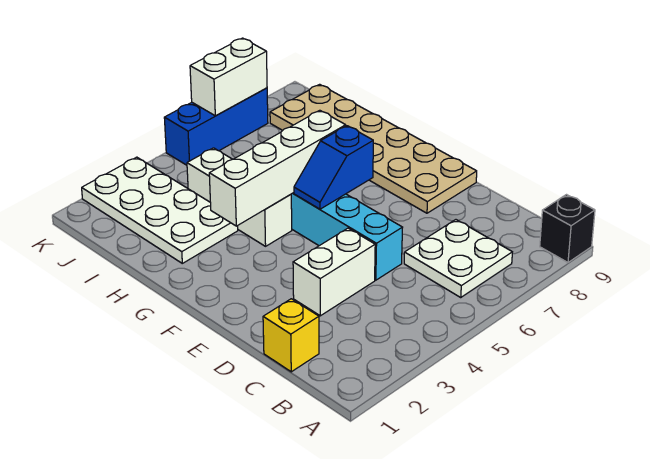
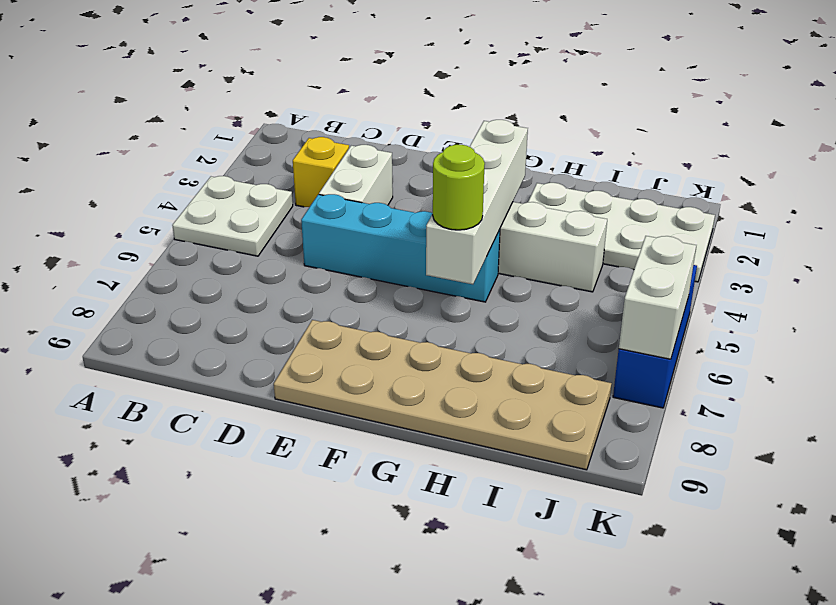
black brick A9 level 1 -> none
white plate B6:C7 level 1 -> white plate A4:B5 level 1
yellow brick C1 level 1 -> yellow brick C3 level 1
blue slope F5:F6 level 2 top 6 -> none
none -> lime round brick G6 level 3

